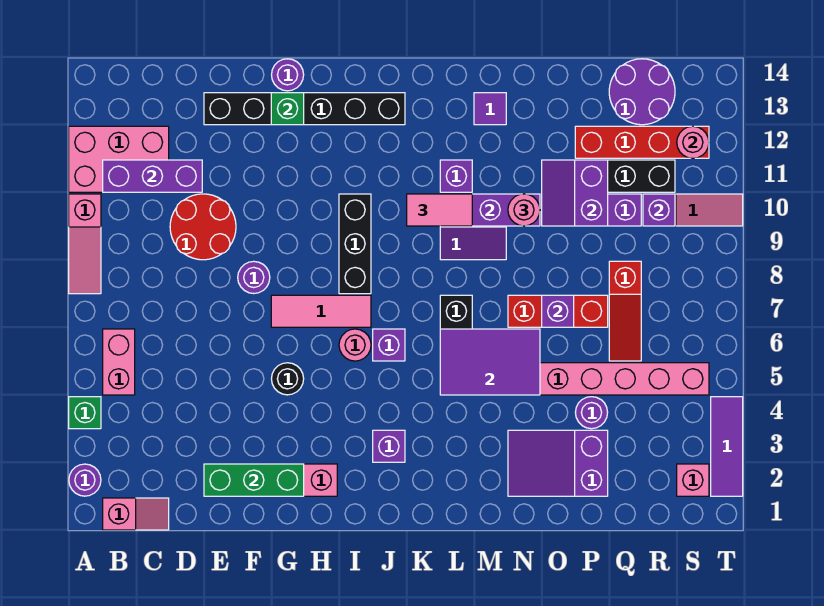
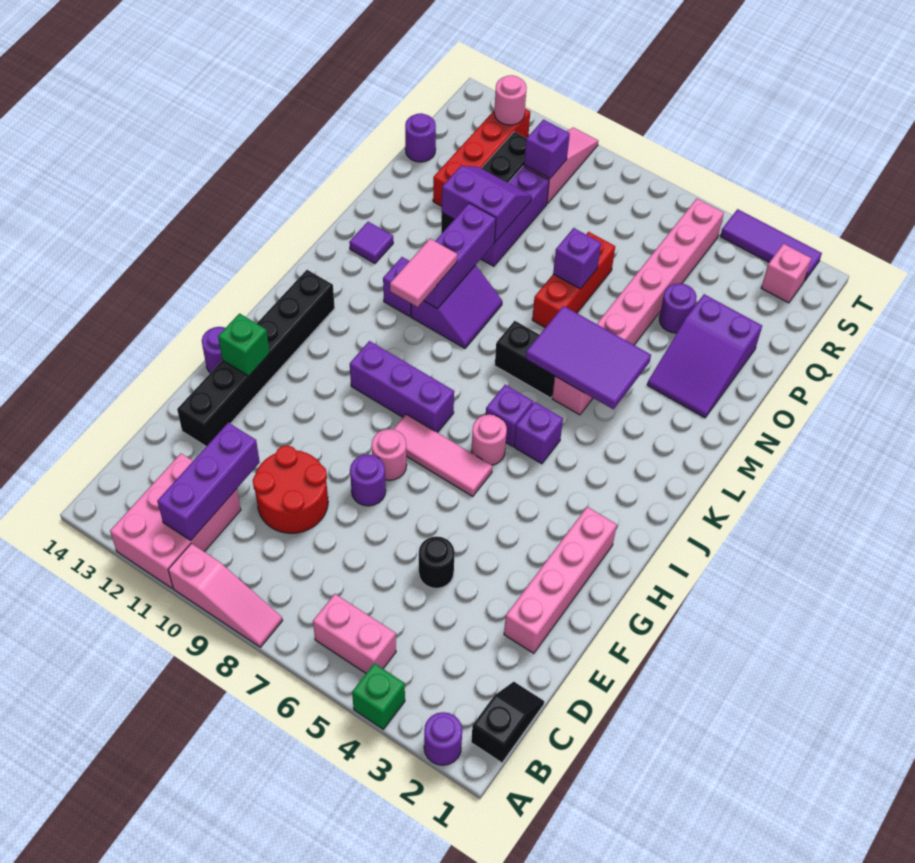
pink slope B1:C1 level 1 top B -> black slope B1:C1 level 1 top B
green brick E2:G2 level 2 -> none
black round brick G5 level 1 -> black round brick E5 level 1
pink tile G7:I7 level 1 -> pink tile H6:H8 level 1
black brick I8:I10 level 1 -> purple brick I8:I10 level 1
purple brick J3 level 1 -> purple brick J5 level 1
purple tile L5:N6 level 2 -> purple tile L4:M6 level 2
pink round brick N10 level 3 -> pink round brick G8 level 1
purple slope O10:P11 level 2 top P -> purple slope O10:P11 level 2 top O
red slope Q6:Q8 level 1 top 8 -> none
purple round brick Q13:R14 level 1 -> purple round brick Q14 level 1

